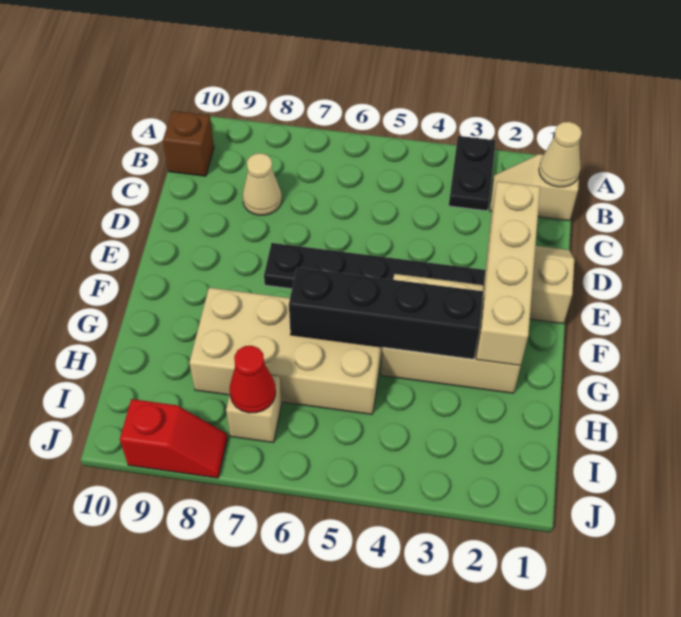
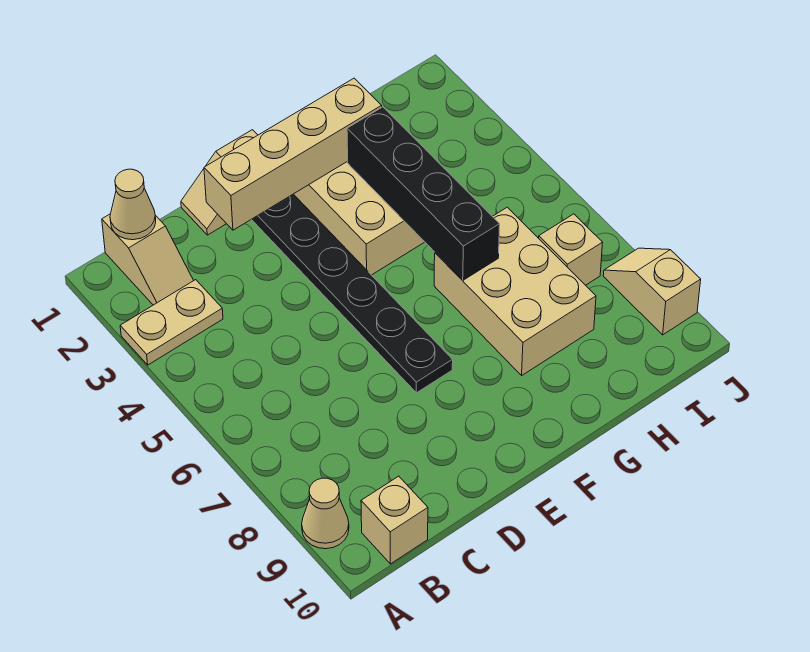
black plate A3:B3 level 1 -> tan plate A3:B3 level 1
brown brick B10 level 1 -> tan brick B10 level 1
tan cone C8 level 1 -> tan cone A9 level 1
tan brick G5:H8 level 1 -> tan brick G6:H8 level 1
red cone I7 level 2 -> none
red slope J8:J9 level 1 top 9 -> tan slope J8:J9 level 1 top 9

